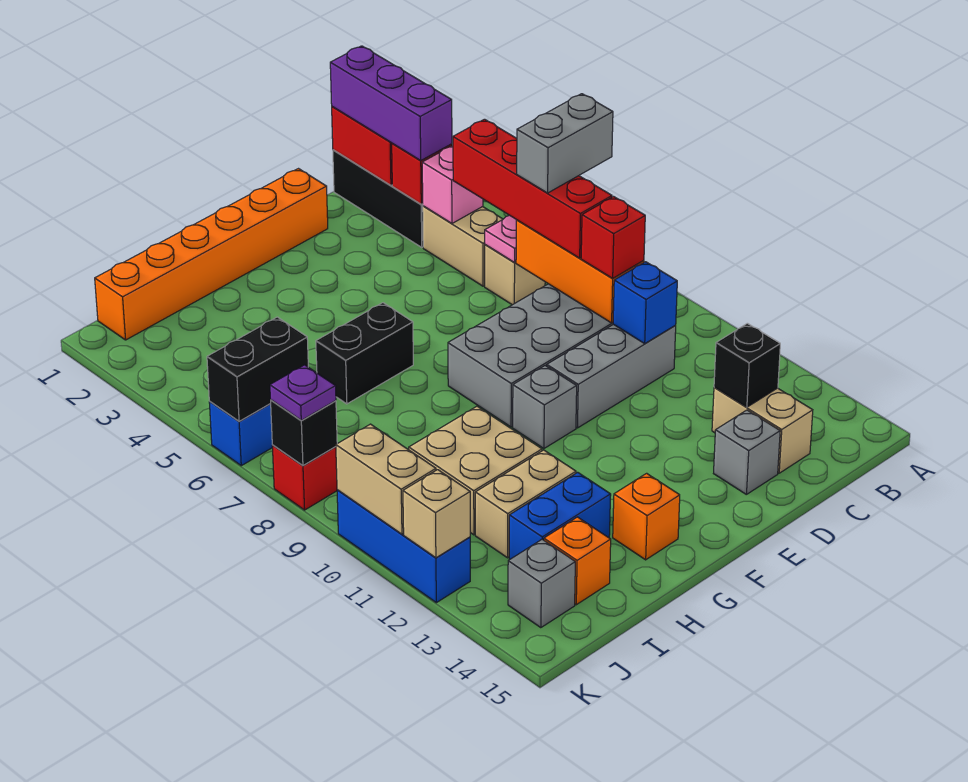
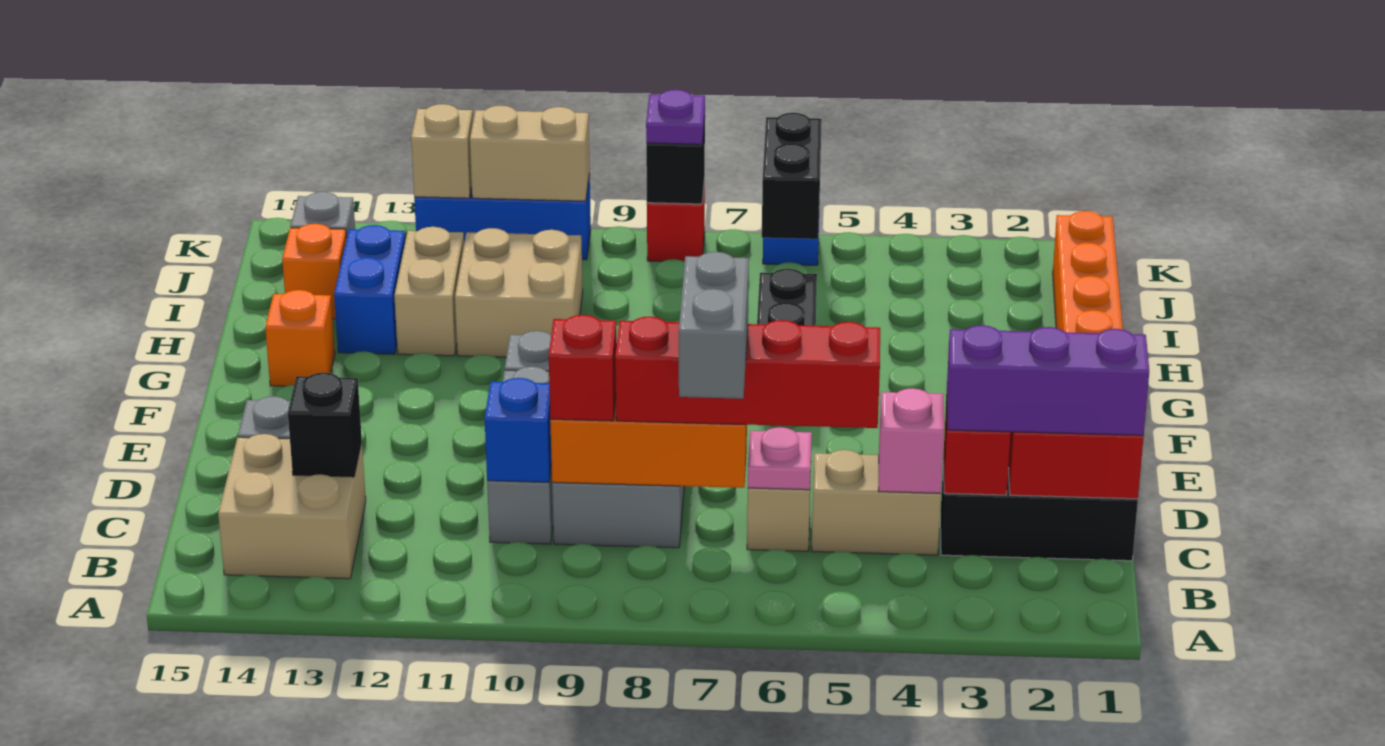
tan brick C13:C14 level 1 -> tan brick B13:C14 level 1

